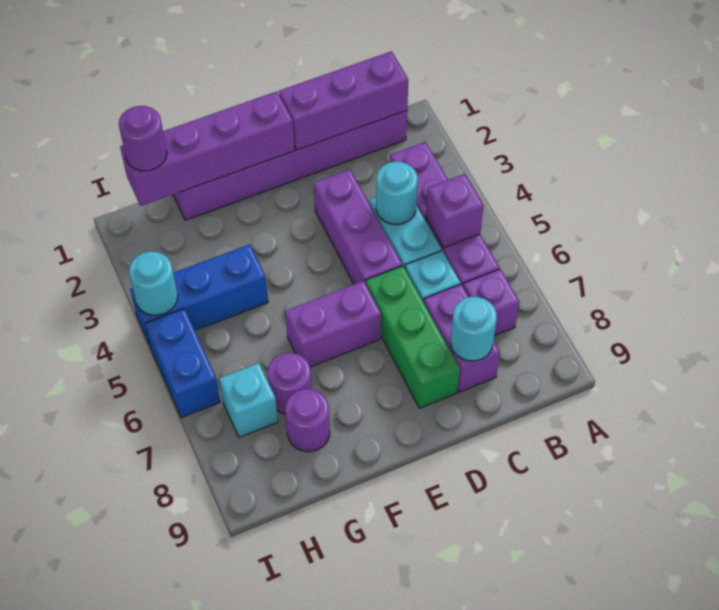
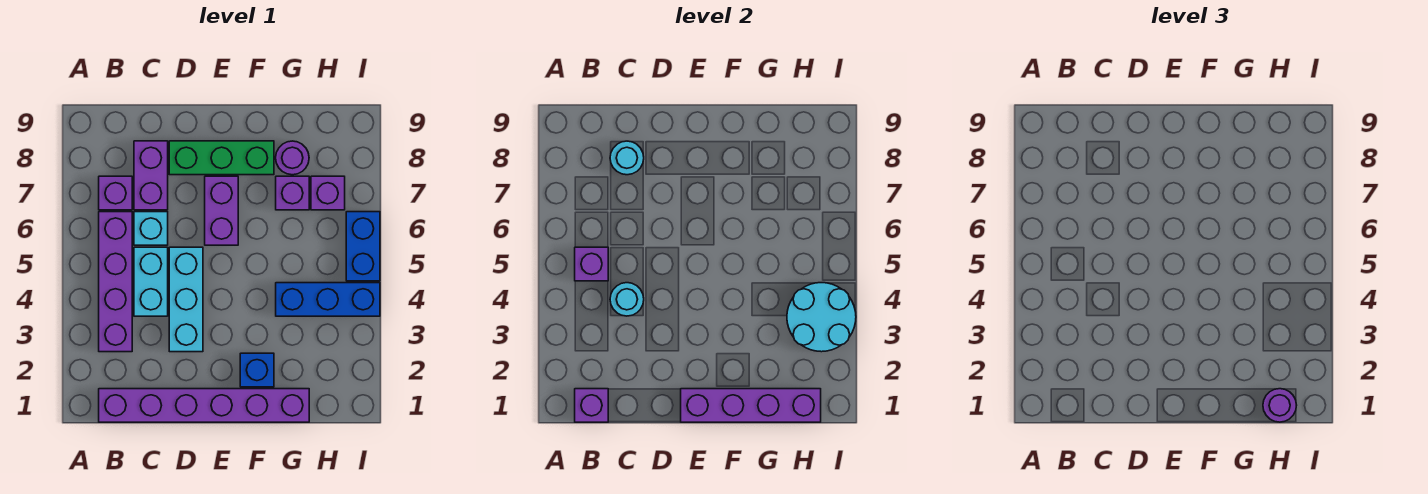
purple brick B1:D1 level 2 -> purple brick B1 level 2
purple brick D3:D5 level 1 -> cyan brick D3:D5 level 1
green brick D6:D8 level 1 -> green brick D8:F8 level 1
purple brick E6:F6 level 1 -> purple brick E6:E7 level 1
none -> blue brick F2 level 1
purple round brick G7 level 1 -> purple brick G7 level 1
cyan brick H7 level 1 -> purple brick H7 level 1
cyan round brick I4 level 2 -> cyan round brick H3:I4 level 2

